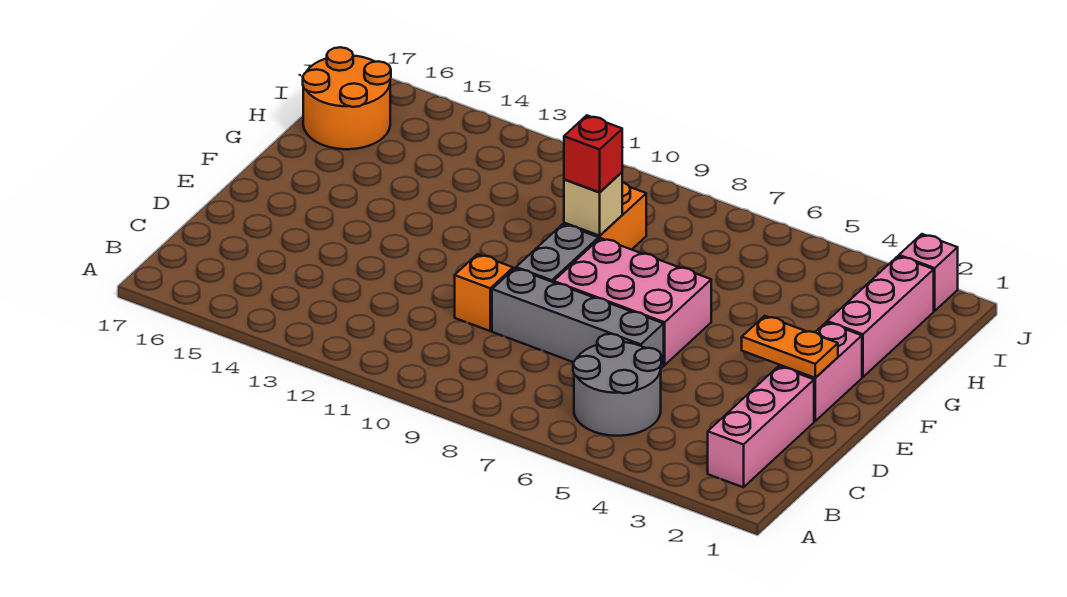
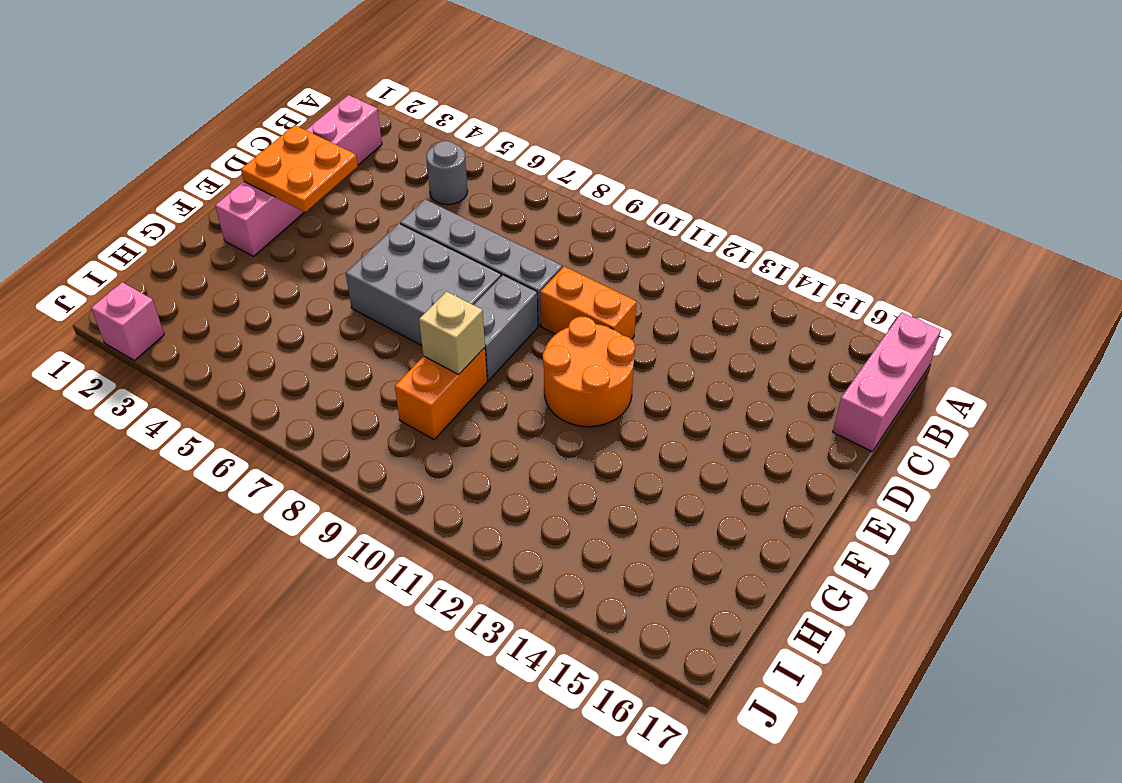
grey round brick B5:C6 level 1 -> grey round brick B5 level 1
orange brick D10 level 1 -> orange brick D10:D11 level 1
orange plate E2:E3 level 2 -> orange plate D2:E3 level 2
pink brick E6:F8 level 1 -> grey brick E6:F8 level 1
pink brick G2:I2 level 1 -> pink brick A17:C17 level 1
red brick G9 level 3 -> none
orange round brick H16:I17 level 1 -> orange round brick E11:F12 level 1

